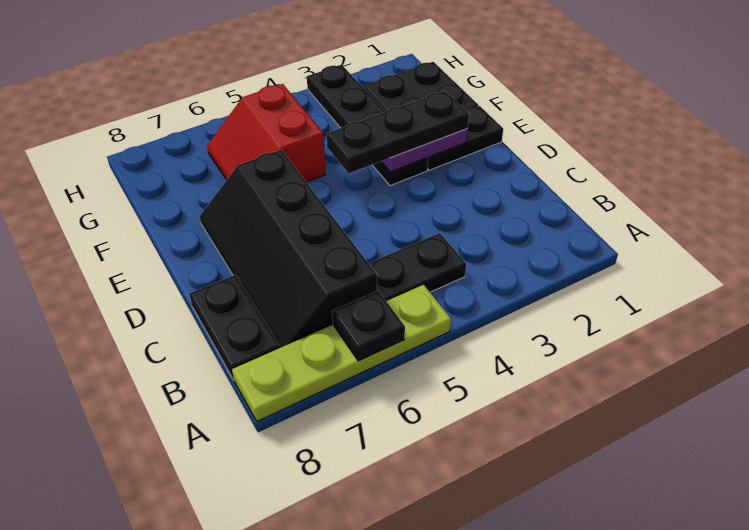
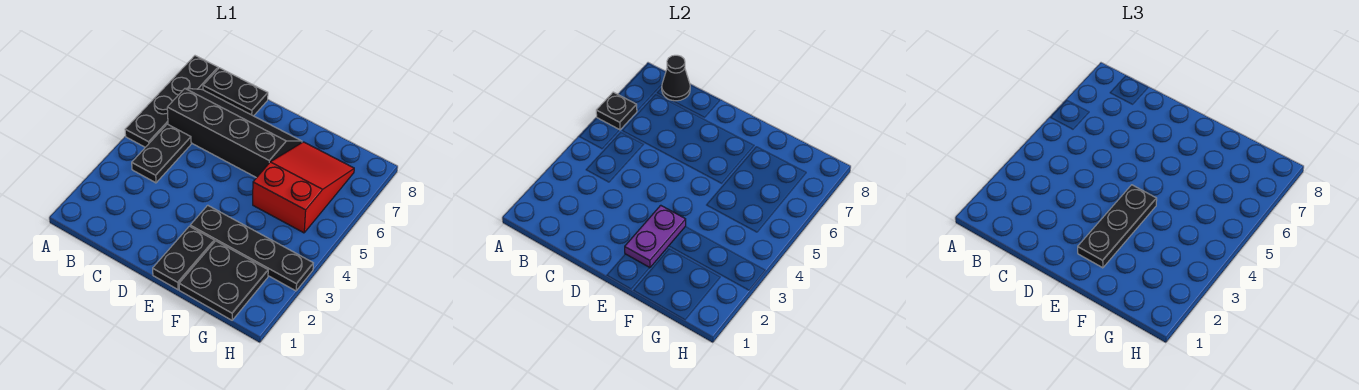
lime plate A5:A8 level 1 -> black plate A5:A8 level 1
none -> black cone B8 level 2
red slope F5:G6 level 1 top 5 -> red slope F5:G7 level 1 top 5

